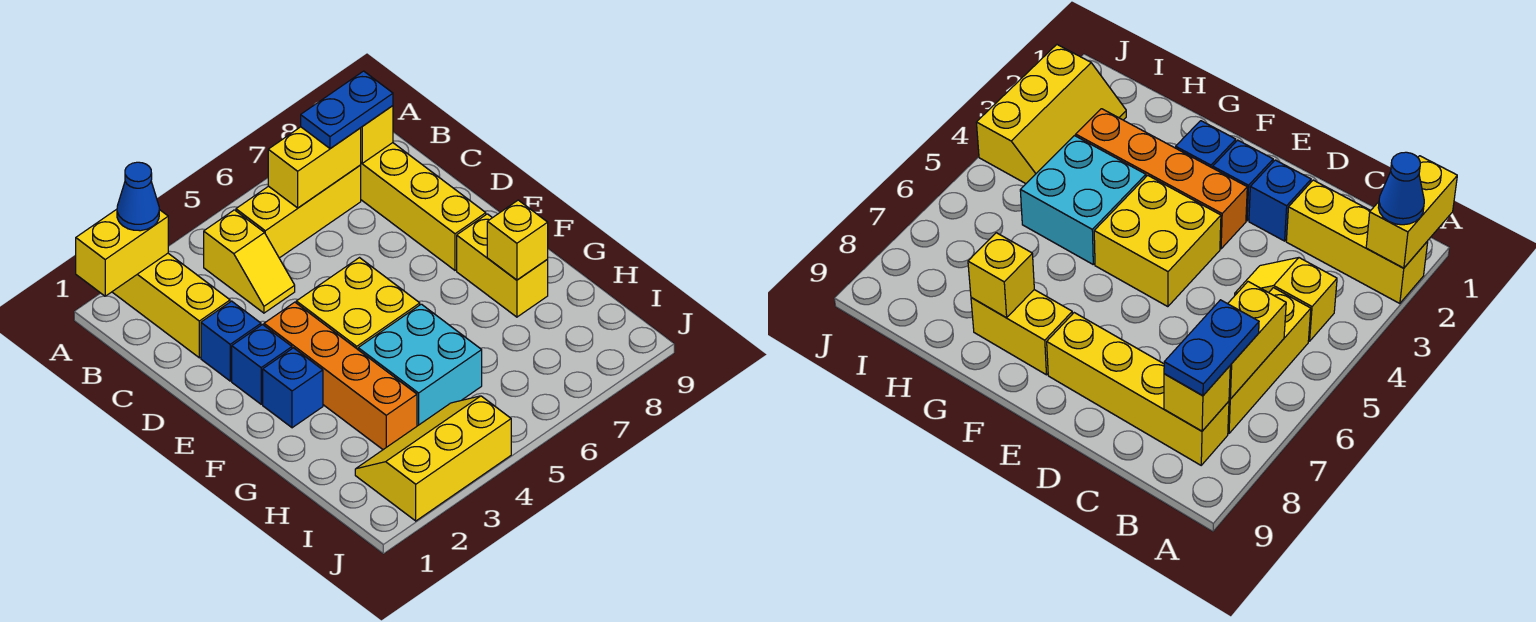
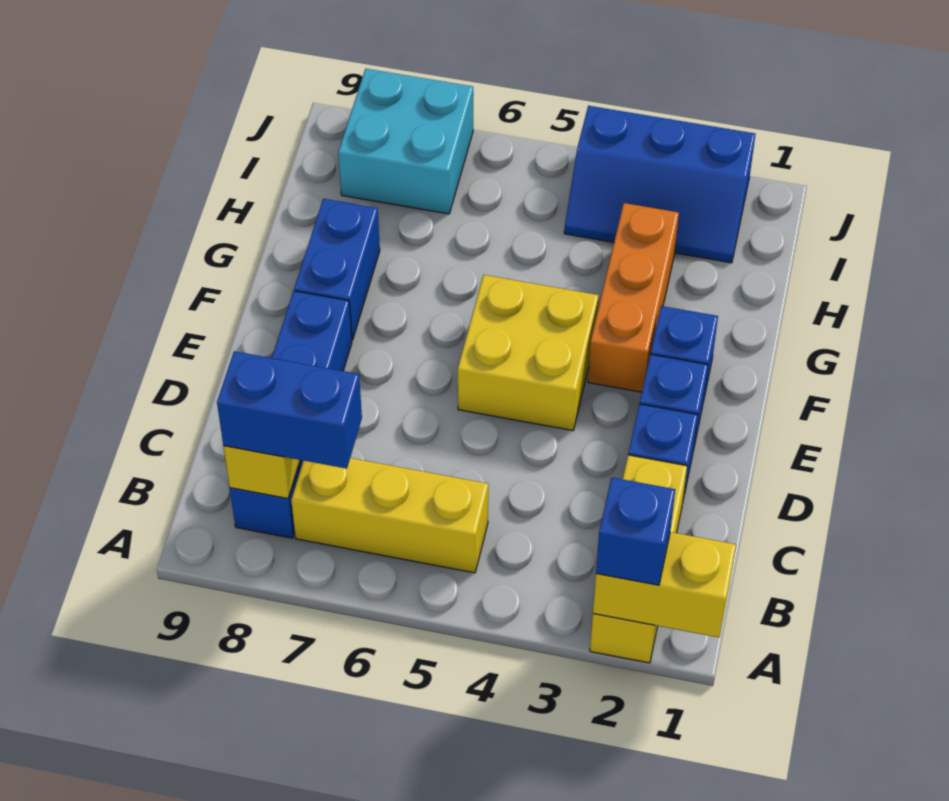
blue cone A2 level 3 -> blue brick A2 level 3
yellow slope B4:C4 level 1 top B -> none
yellow brick B6:B7 level 2 -> none
blue plate B7:B8 level 3 -> blue brick B7:B8 level 3
yellow brick B8:E8 level 1 -> blue brick B8:E8 level 1
orange brick E3:H3 level 1 -> orange brick F3:H3 level 1
yellow brick F8:G8 level 1 -> blue brick F8:G8 level 1
cyan brick G4:H5 level 1 -> cyan brick I7:J8 level 1
yellow brick G8 level 2 -> none
yellow slope I2:J4 level 1 top J -> blue slope I2:J4 level 1 top J

